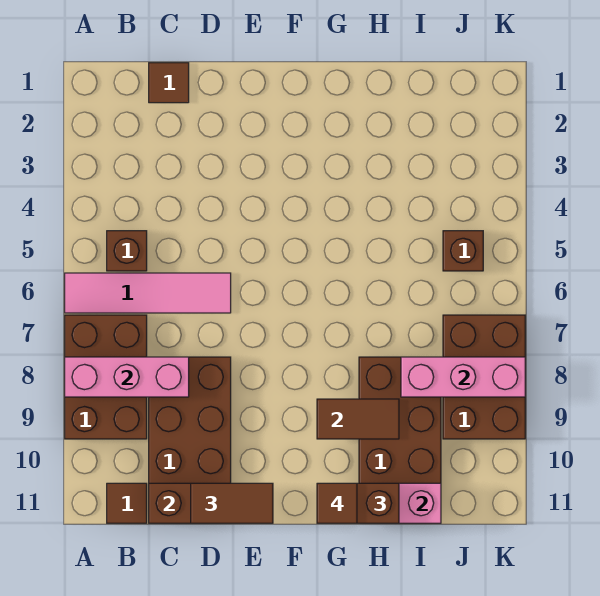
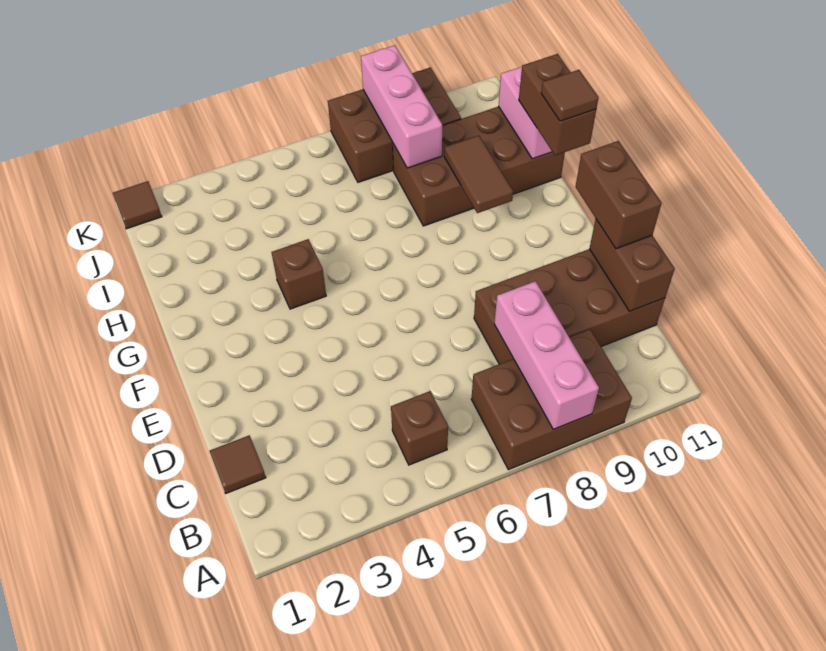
pink tile A6:D6 level 1 -> none
brown tile B11 level 1 -> brown tile K1 level 1
brown tile D11:E11 level 3 -> brown brick D11:E11 level 3
brown brick J5 level 1 -> brown brick G4 level 1

